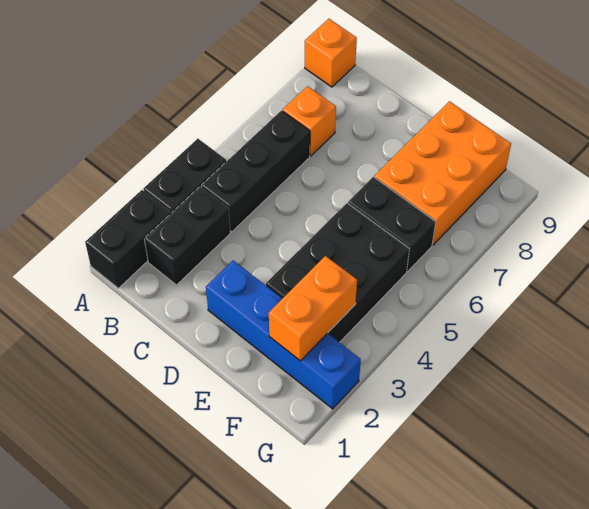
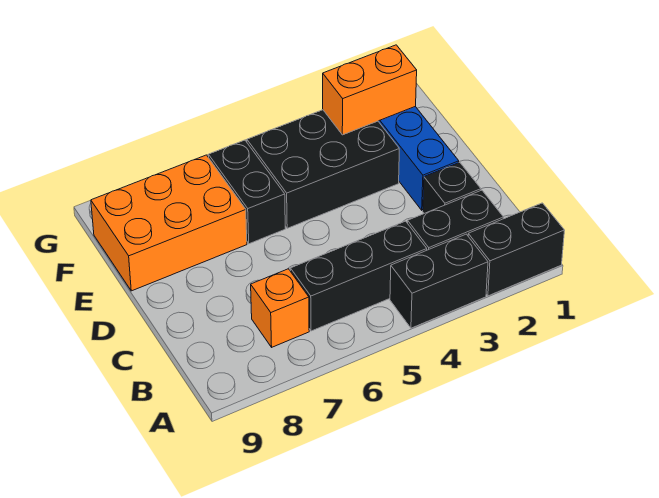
orange brick A9 level 1 -> none
none -> black brick C2 level 1

